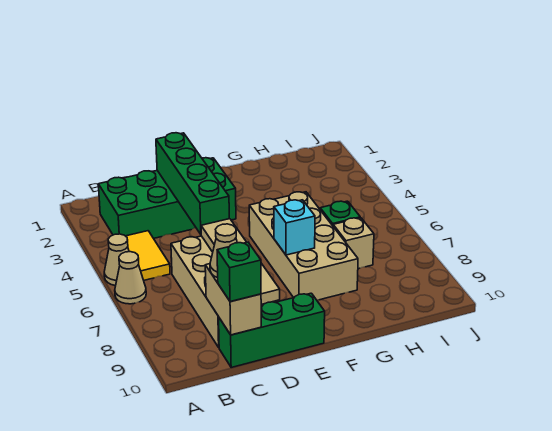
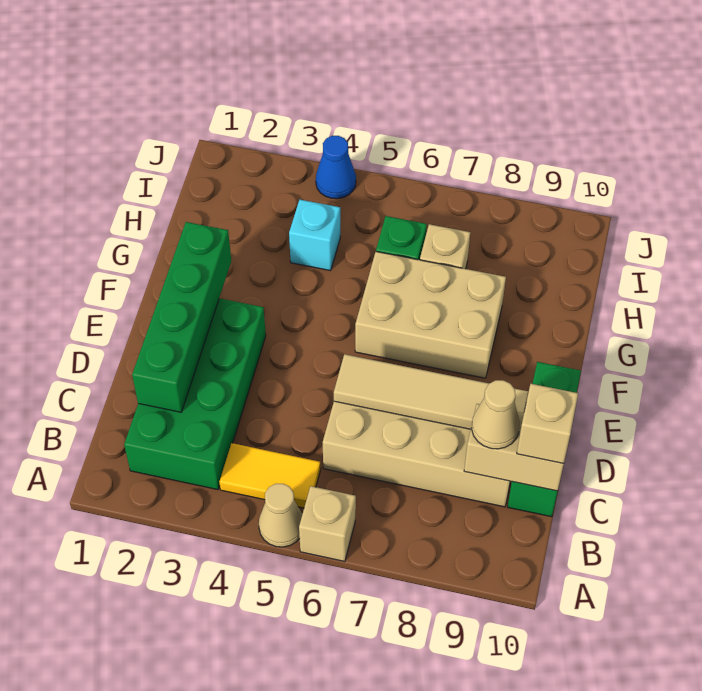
tan cone A6 level 1 -> tan brick A6 level 1
green brick C10 level 3 -> tan brick C10 level 3
green brick D2:D5 level 2 -> green brick C2:F2 level 2
tan brick F5:G8 level 1 -> tan brick F6:G8 level 1
cyan brick F7 level 2 -> cyan brick H4 level 1
none -> blue cone J4 level 1

